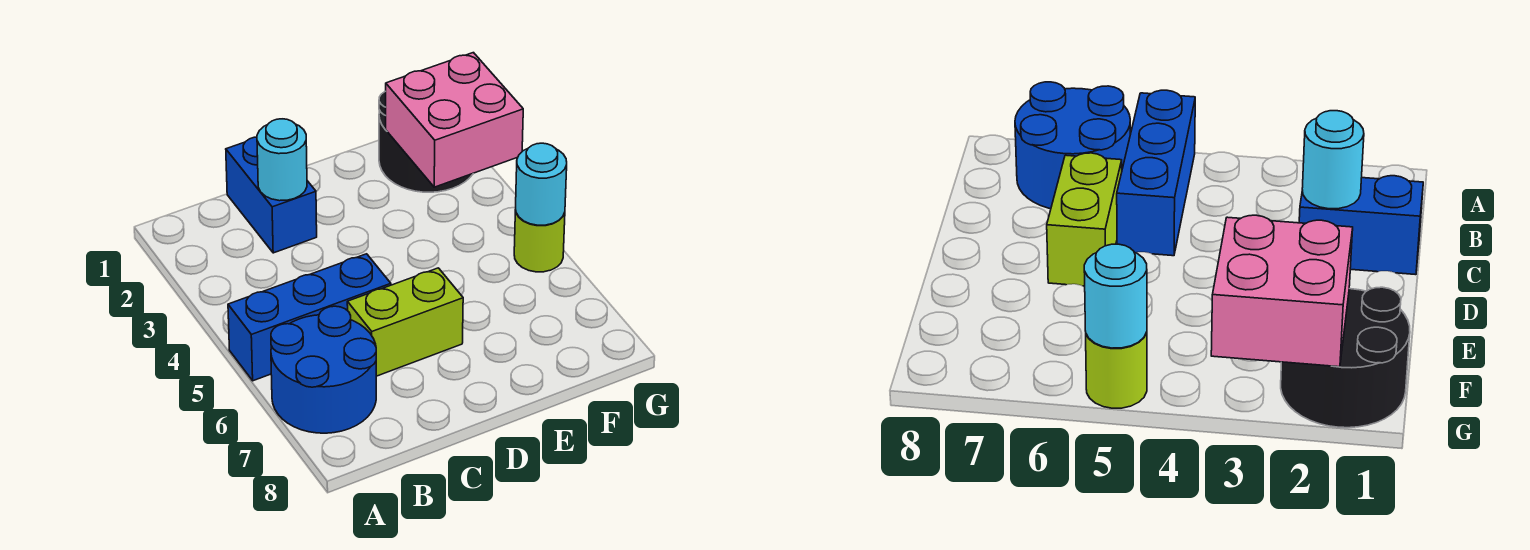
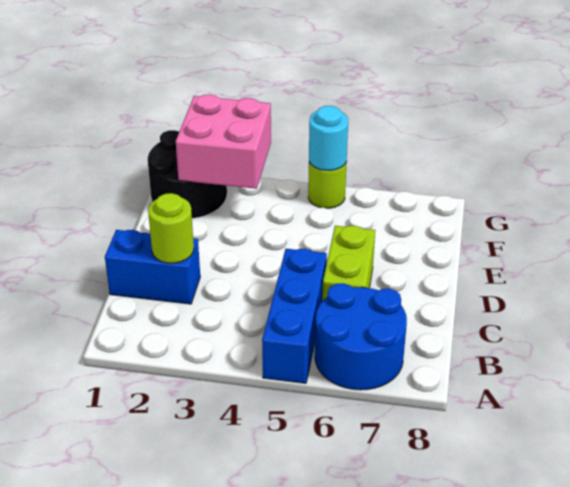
cyan round brick C2 level 2 -> lime round brick C2 level 2

